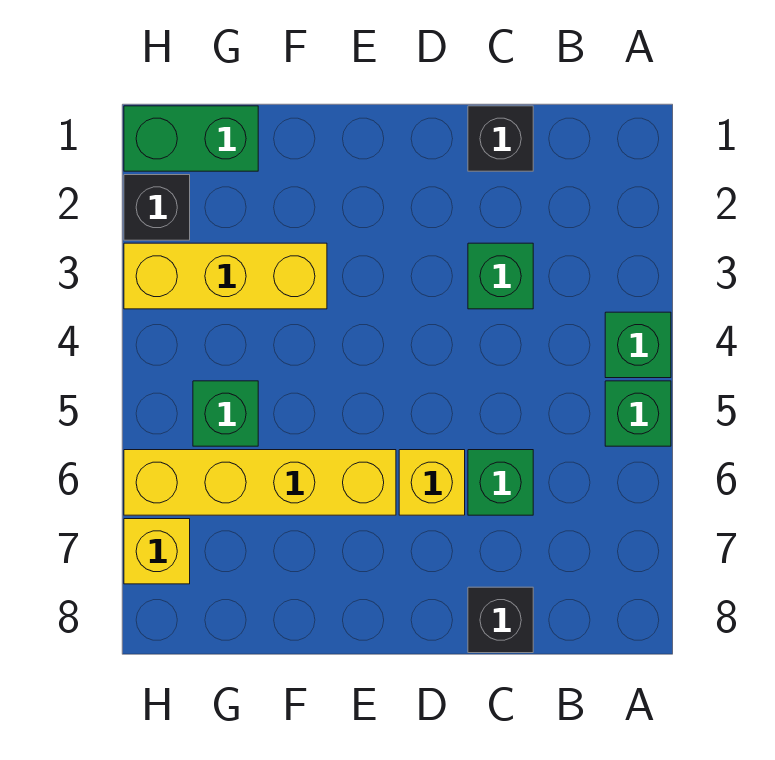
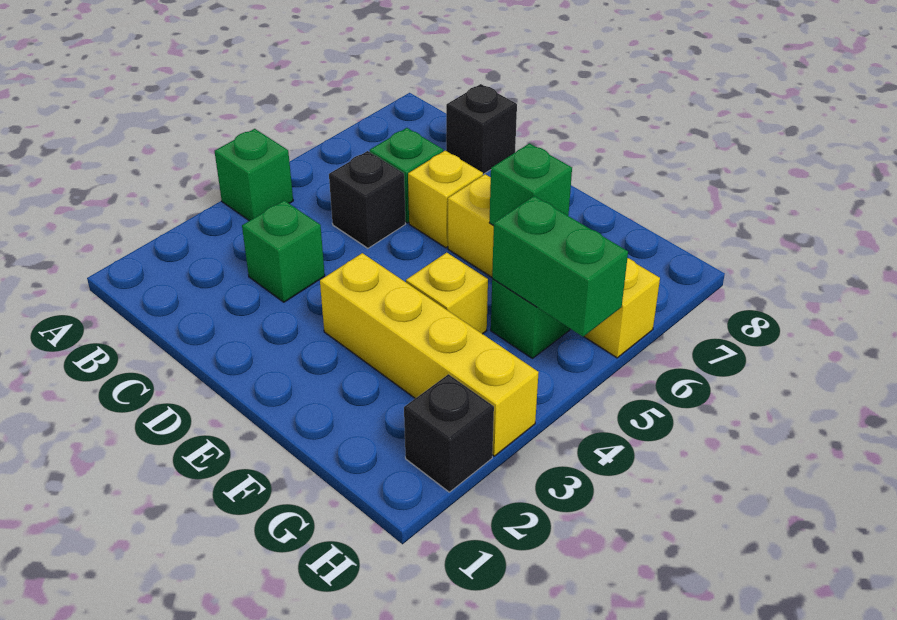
green brick A5 level 1 -> green brick F6 level 2
black brick C1 level 1 -> black brick C5 level 1
yellow brick F3:H3 level 1 -> yellow brick E3:H3 level 1
green brick G1:H1 level 1 -> green brick G5:H5 level 2
yellow brick H7 level 1 -> yellow brick F4 level 1

